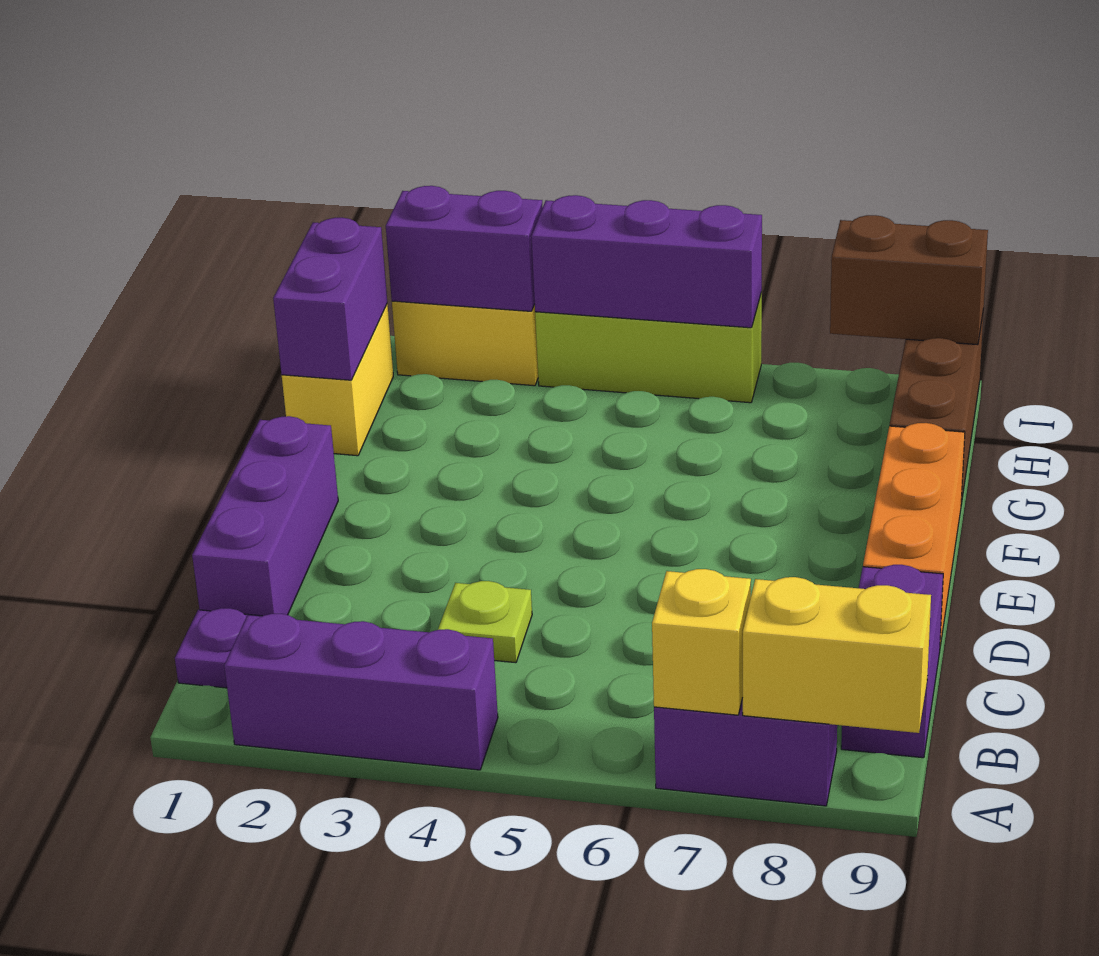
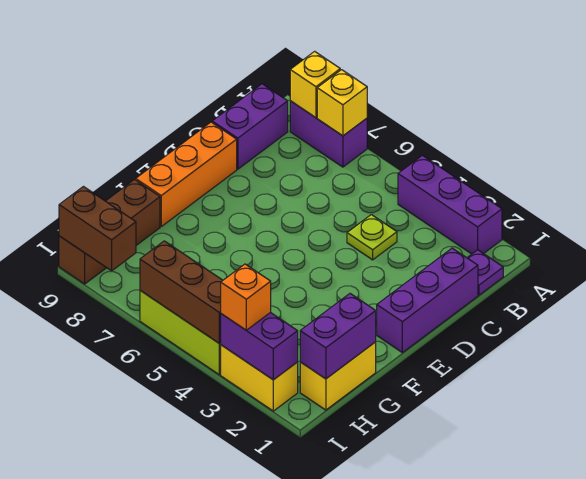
yellow brick A8:A9 level 2 -> yellow brick A8 level 2
none -> orange brick I3 level 3
purple brick I4:I6 level 2 -> brown brick I4:I6 level 2

